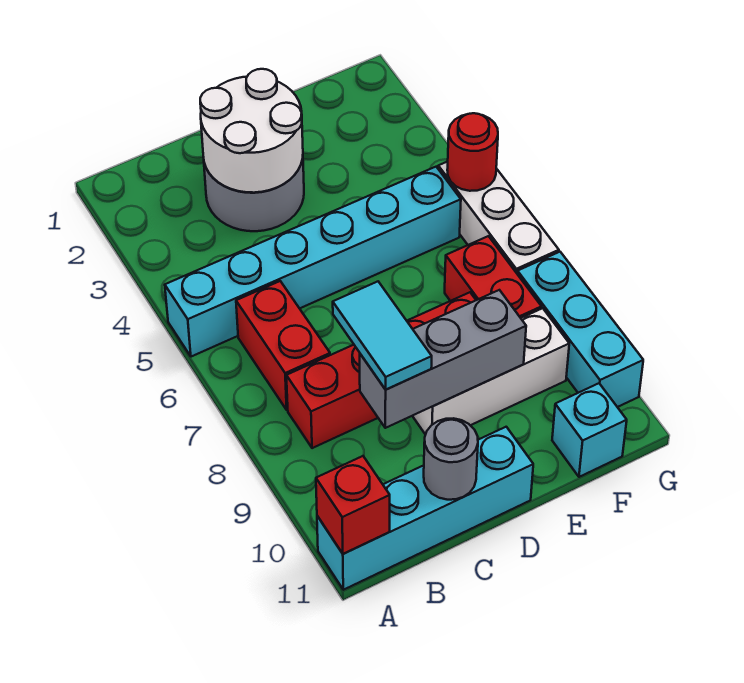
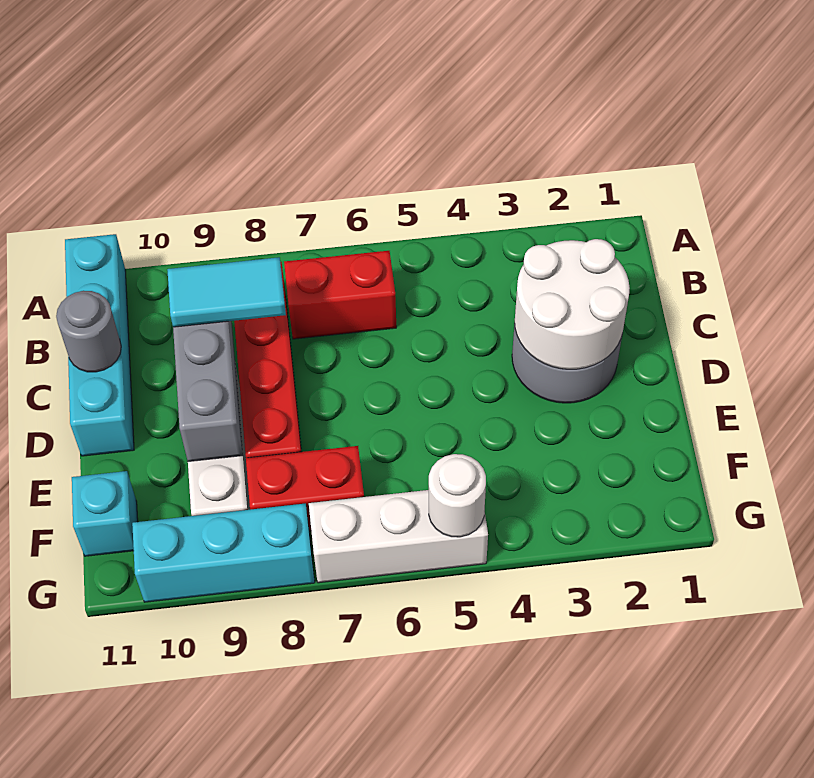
cyan brick A5:F5 level 1 -> none
red brick A11 level 2 -> none
red round brick G5 level 2 -> white round brick G5 level 2

